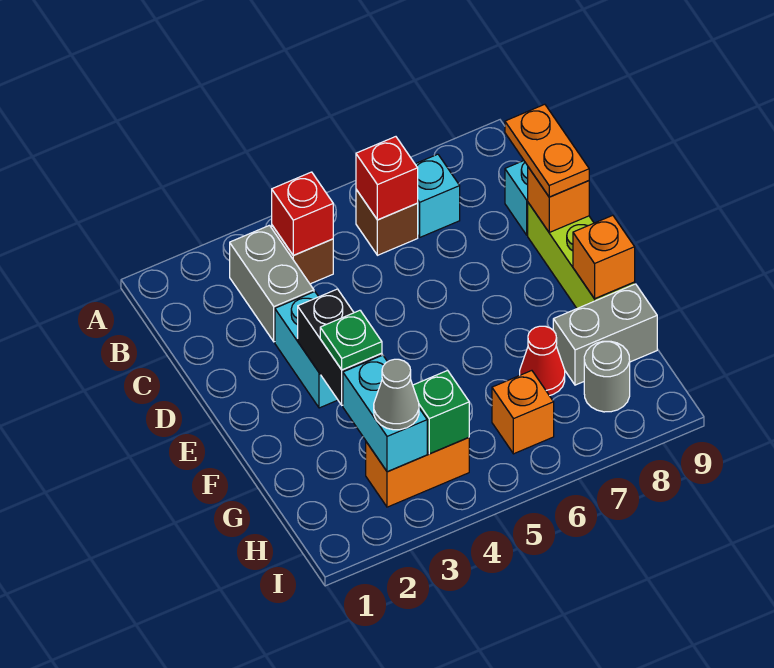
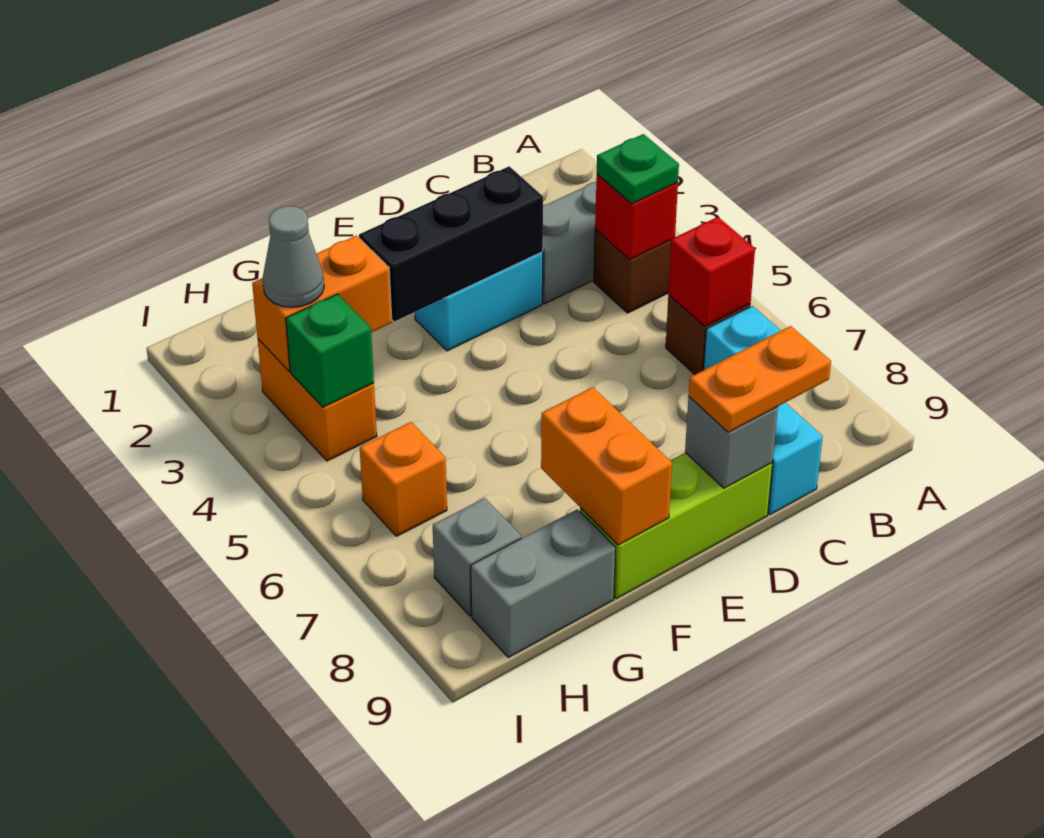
orange brick D9 level 2 -> grey brick D9 level 2
black brick E3:F3 level 2 -> black brick D3:F3 level 2
green plate F3 level 3 -> green plate B4 level 3
orange brick F9 level 2 -> orange brick F8:F9 level 2
cyan brick G3:H3 level 2 -> orange brick G3:H3 level 2
red cone G7 level 1 -> none
grey brick G8:G9 level 1 -> grey brick G9:H9 level 1
grey round brick H8 level 1 -> grey brick H8 level 1

